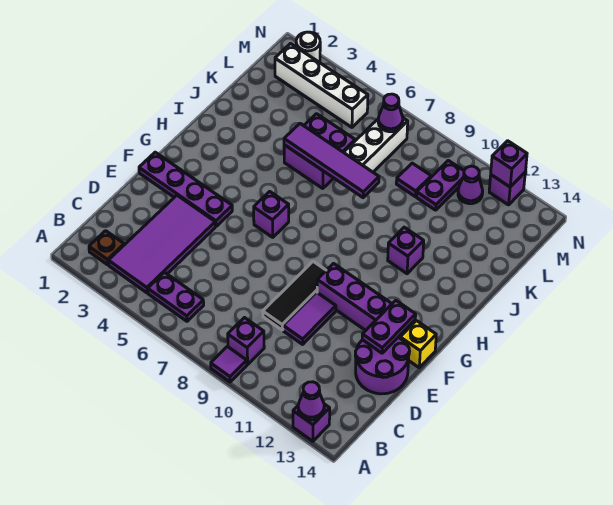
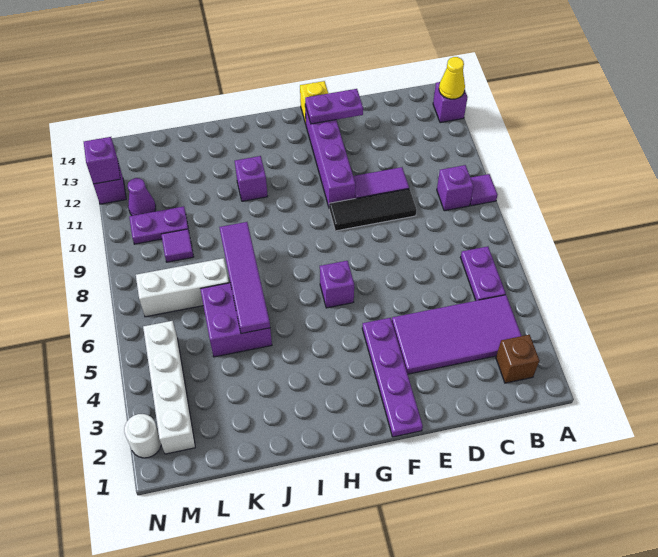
purple cone A13 level 2 -> yellow cone A13 level 2
brown plate B2 level 1 -> brown brick B2 level 1
purple round brick D13:E14 level 1 -> none
purple cone M7 level 2 -> none

